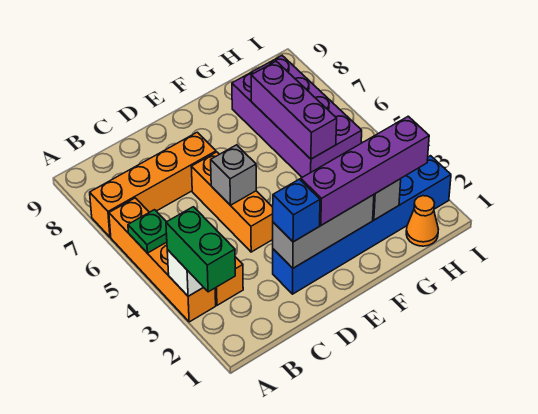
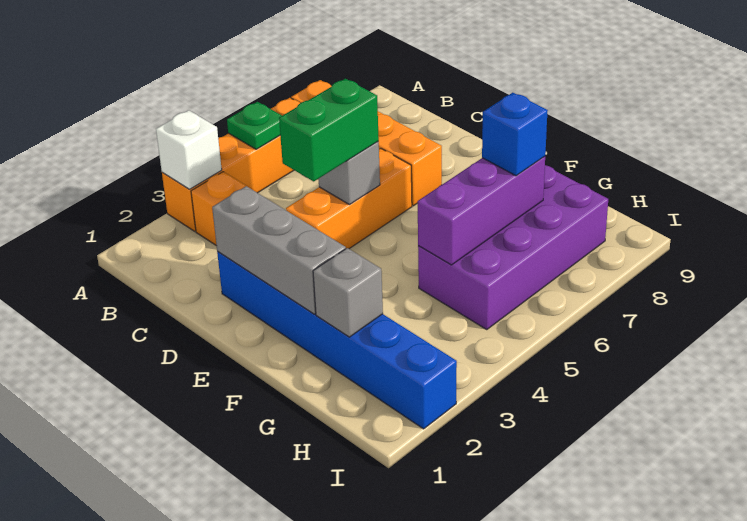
green brick A2:A3 level 3 -> green brick D4:D5 level 3
blue brick D2 level 3 -> blue brick G7 level 3
purple brick E2:H2 level 3 -> none
orange cone H1 level 1 -> none

